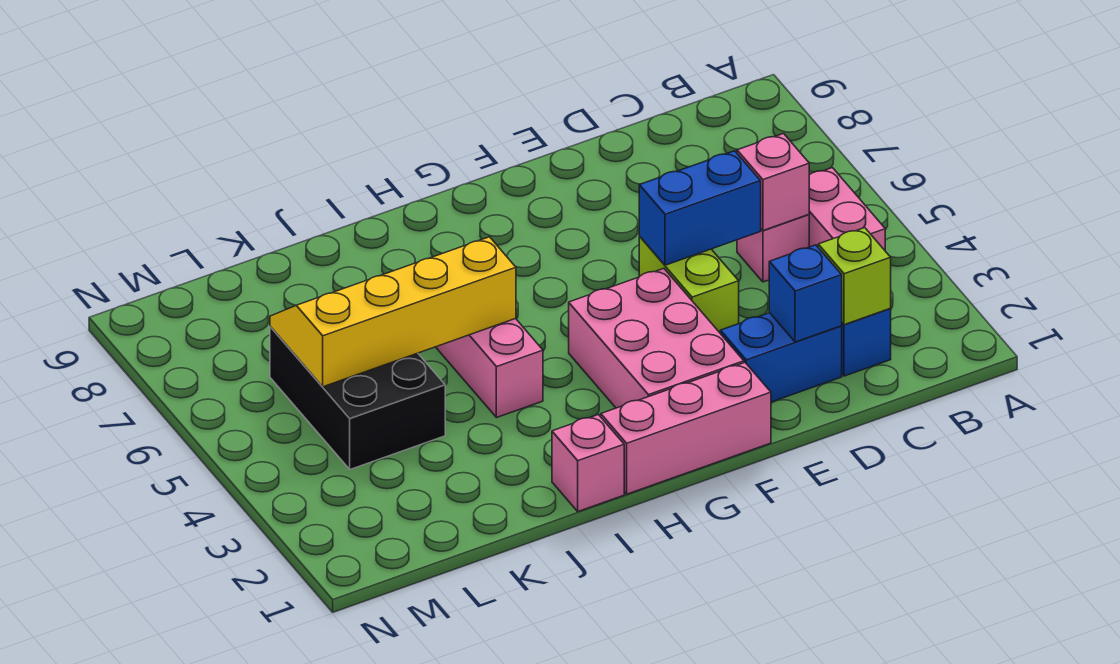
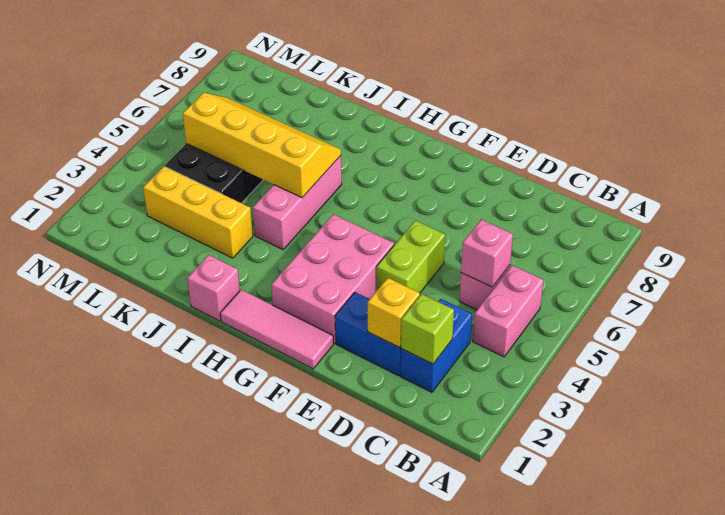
blue brick D2 level 2 -> yellow brick D2 level 2
blue brick D5:E5 level 2 -> none
pink brick F1:H1 level 1 -> pink tile F1:H1 level 1
none -> yellow brick J3:L3 level 1

